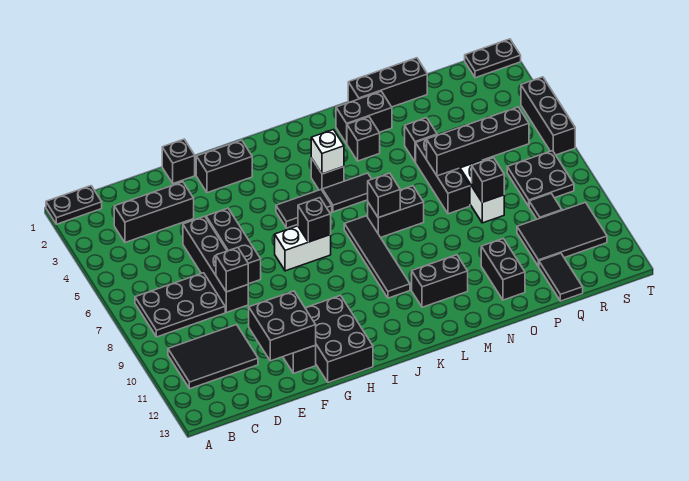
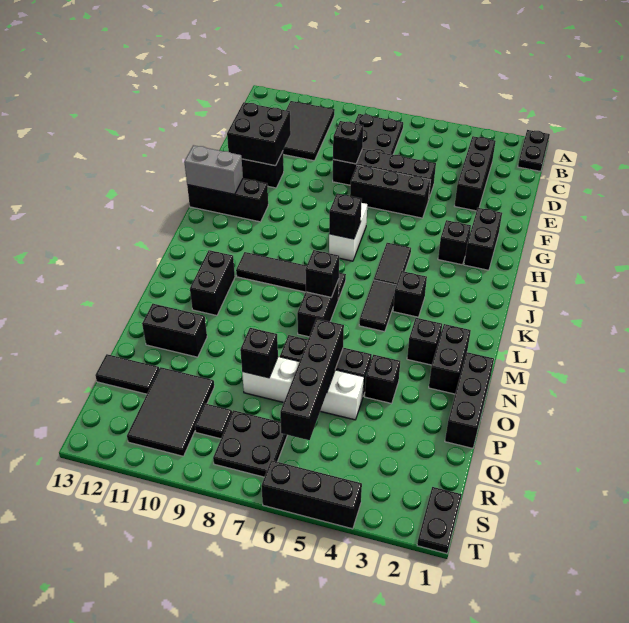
black brick F1 level 1 -> black brick H3 level 1
black brick G11:H13 level 1 -> black brick H11:H13 level 1
none -> grey brick H12:H13 level 2
white brick K4 level 2 -> none

